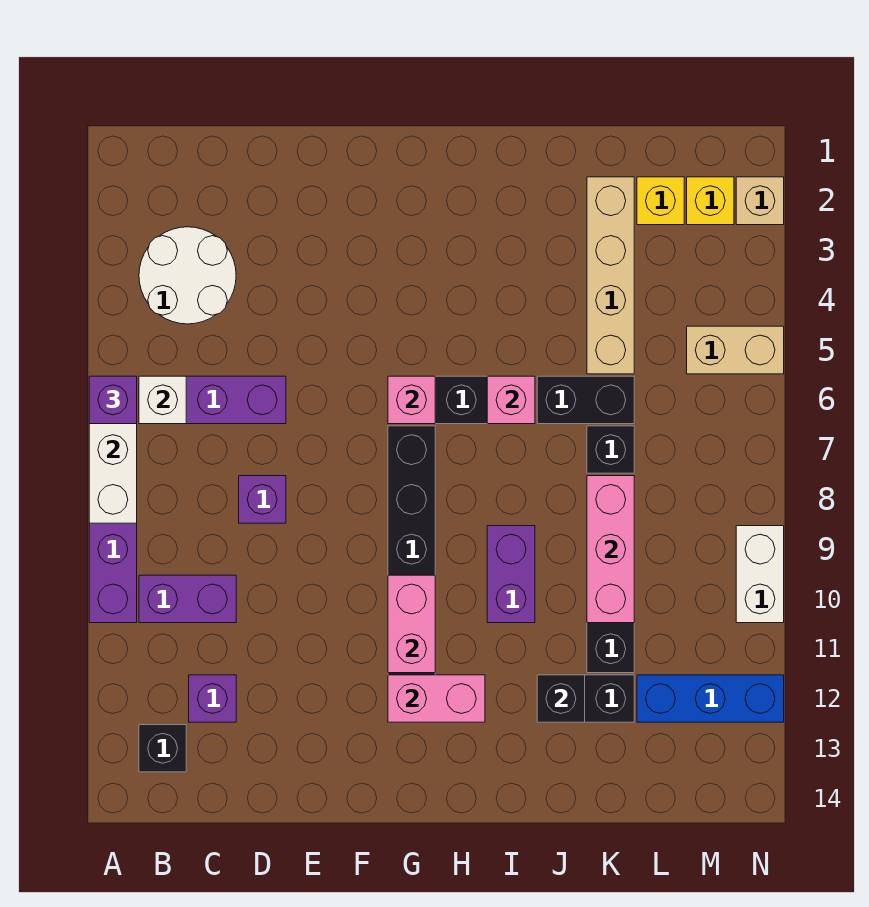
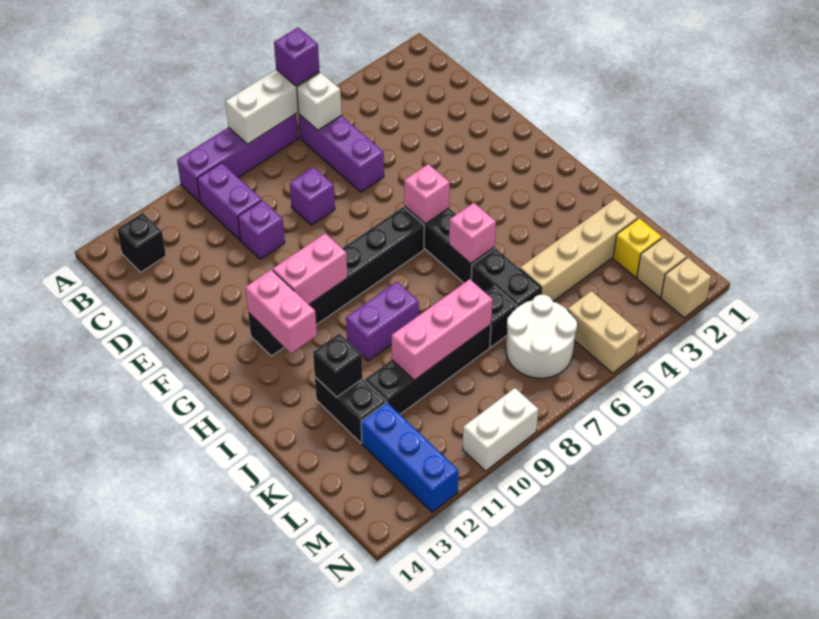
white round brick B3:C4 level 1 -> white round brick L6:M7 level 1
purple brick C12 level 1 -> purple brick D10 level 1
yellow brick M2 level 1 -> tan brick M2 level 1

